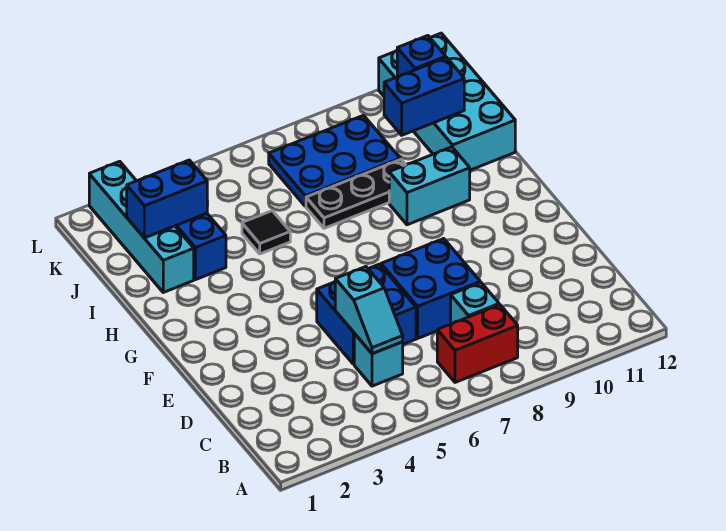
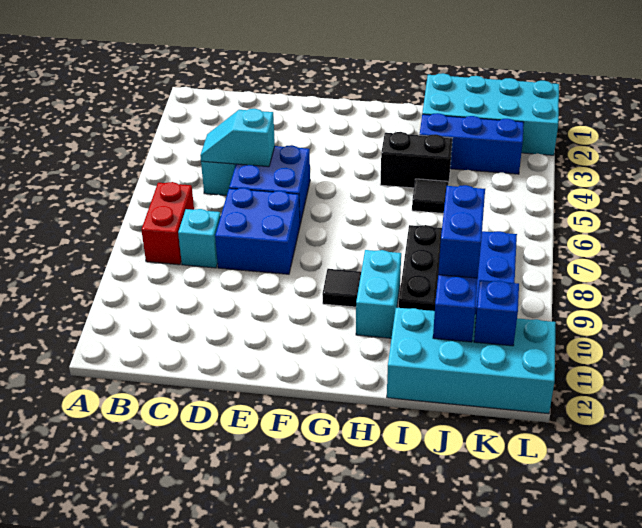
none -> black tile G9 level 1
none -> black brick H4:I4 level 1
cyan brick I2:L2 level 1 -> cyan brick I1:L2 level 1
blue brick J2:J3 level 2 -> blue brick J9:J10 level 3

